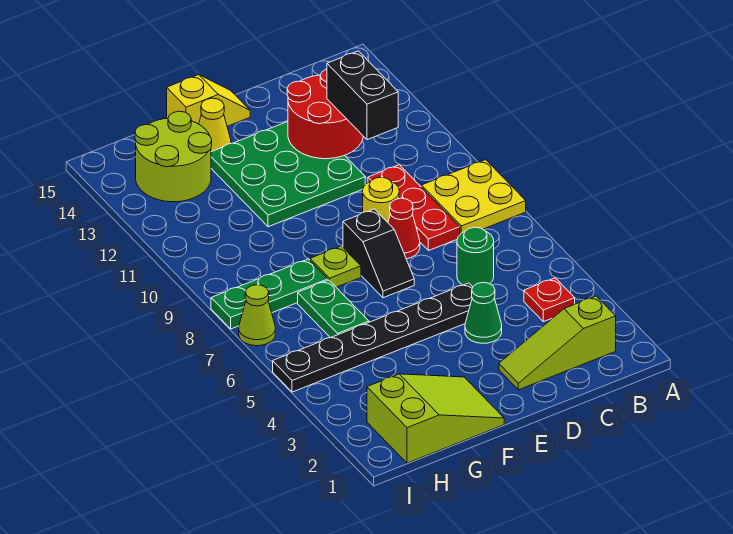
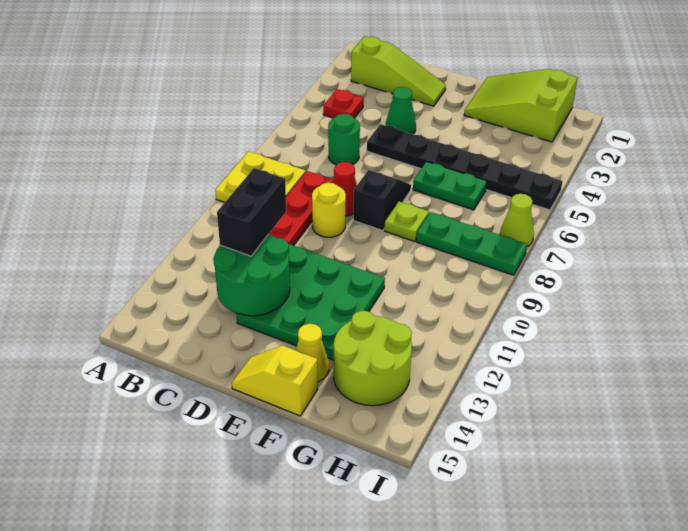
red round brick C12:D13 level 2 -> green round brick C12:D13 level 2
green plate G6:G7 level 1 -> green plate F6:G6 level 1

